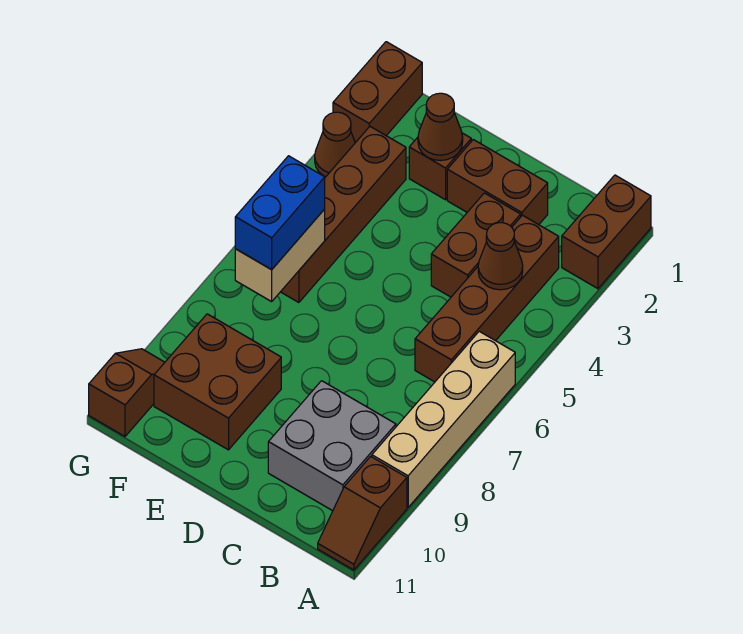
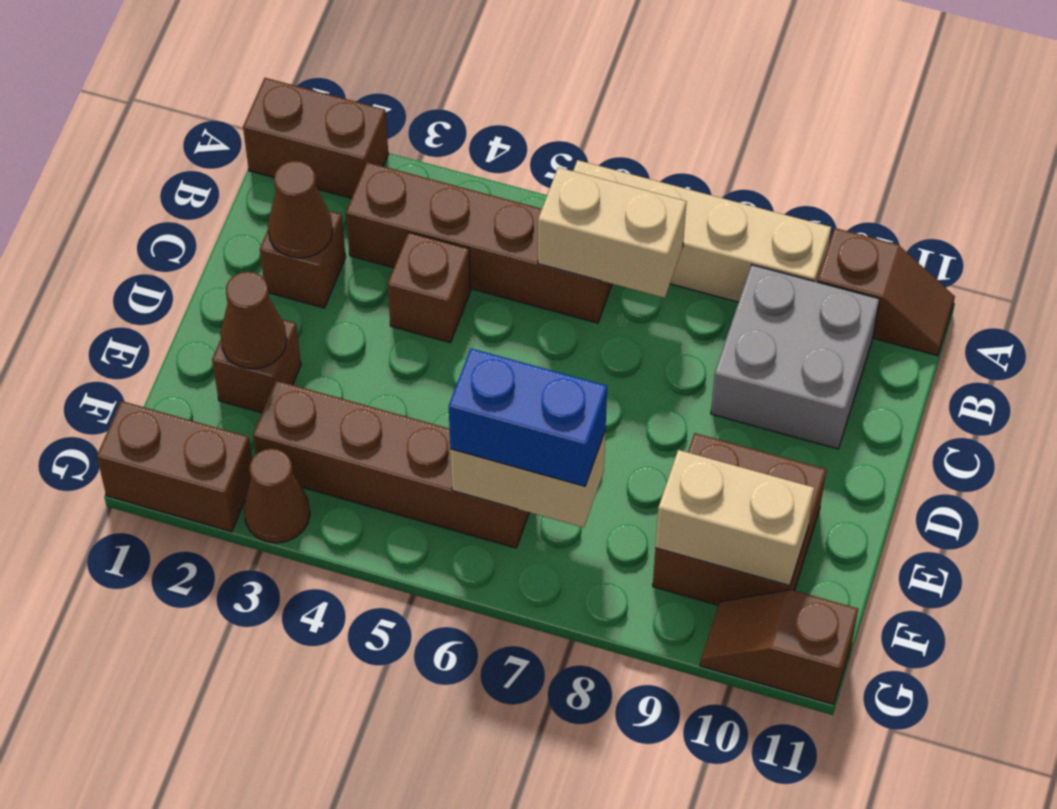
brown cone B4 level 2 -> brown cone C2 level 2
none -> tan brick B6:B7 level 2
brown brick C2:D2 level 1 -> brown brick C2 level 1
brown brick C3:C4 level 1 -> brown brick C4 level 1
none -> tan brick F9:F10 level 2

